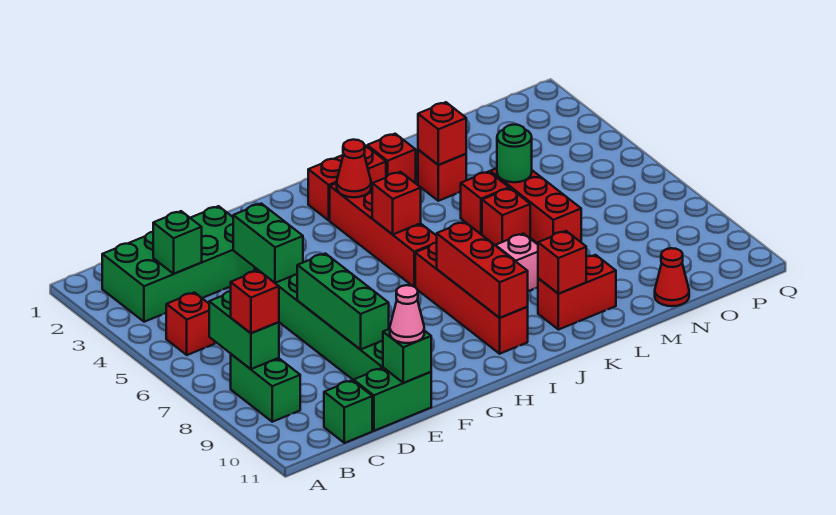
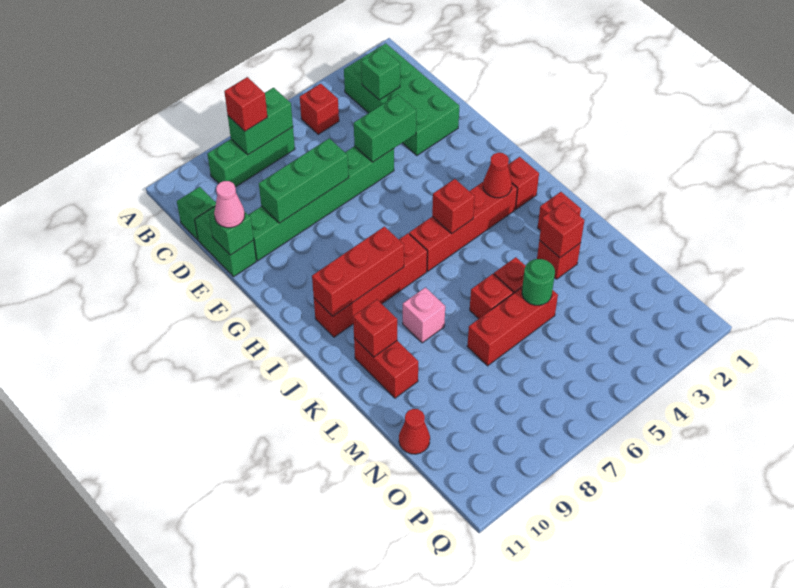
green brick B8:B9 level 1 -> green brick B7:B9 level 1
red brick I2:J2 level 1 -> red brick I2 level 1

